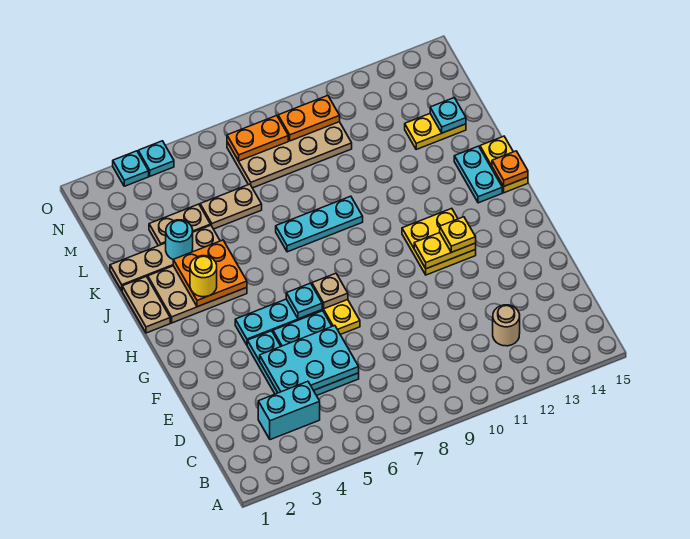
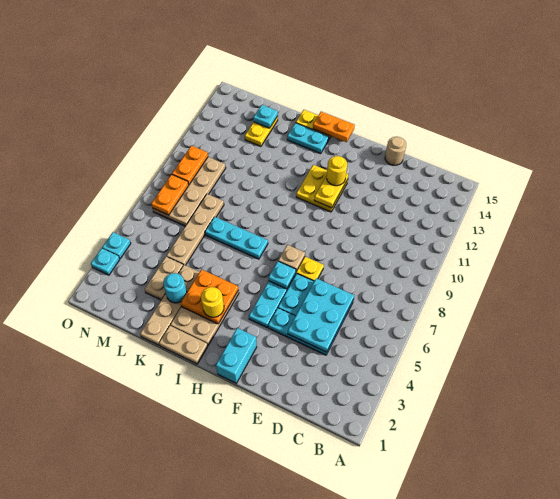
cyan brick C3:C4 level 1 -> cyan brick G1:G2 level 1
tan round brick C12 level 1 -> tan round brick E15 level 1
yellow plate G12 level 3 -> yellow round brick G12 level 3
orange plate I15 level 2 -> orange plate H15:I15 level 2
cyan plate J7:J9 level 1 -> cyan plate I7:K7 level 1
tan plate L5:L6 level 1 -> tan plate L5:L8 level 1

